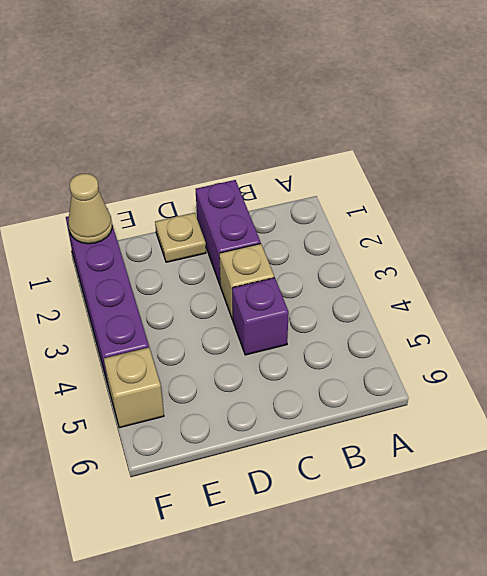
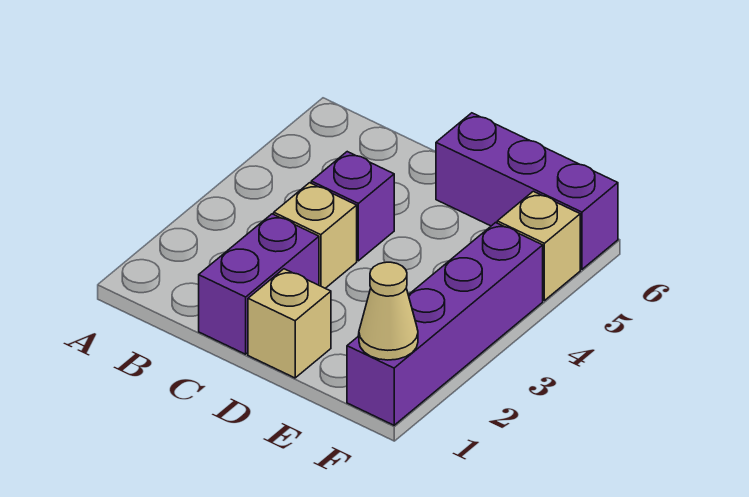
tan plate D1 level 1 -> tan brick D1 level 1
none -> purple brick D6:F6 level 1

